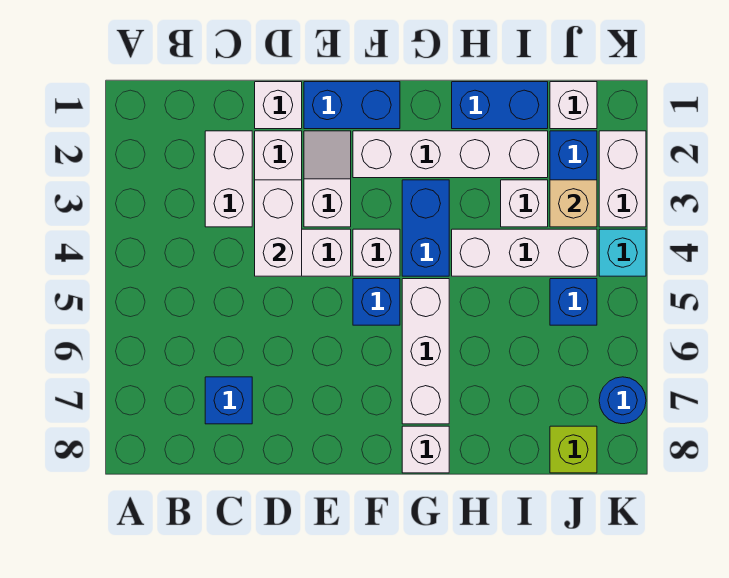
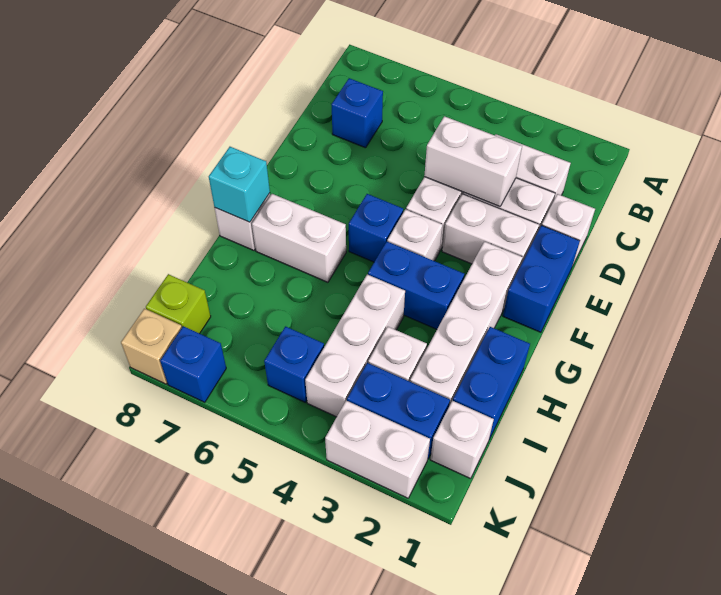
white slope E2:E3 level 1 top 3 -> white brick E2:E3 level 1
white brick G5:G7 level 1 -> white brick G6:G7 level 1
tan brick J3 level 2 -> tan brick K8 level 1
cyan brick K4 level 1 -> cyan brick G8 level 2
blue round brick K7 level 1 -> blue brick K7 level 1

